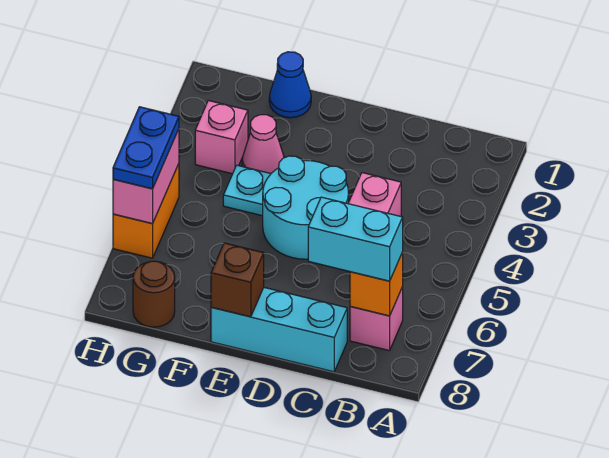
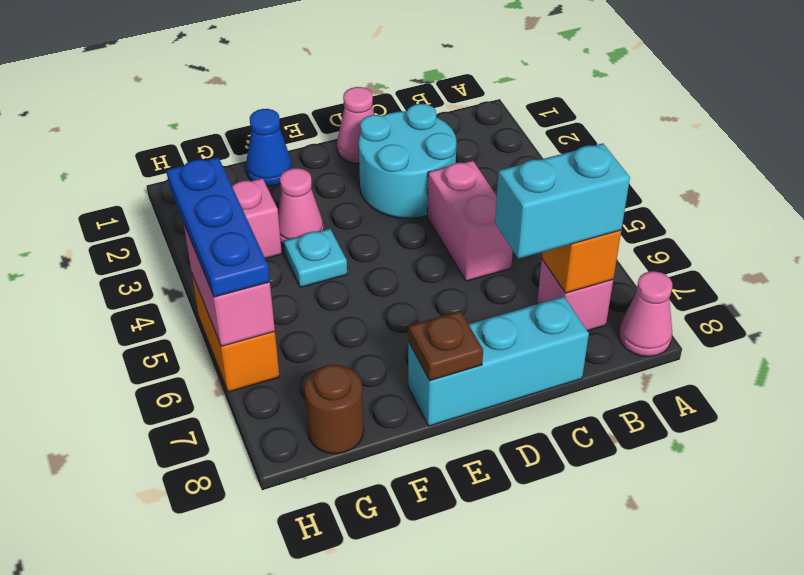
none -> pink cone A8 level 1
none -> pink cone D1 level 1
cyan round brick D4:E5 level 1 -> cyan round brick C2:D3 level 1
brown brick E8 level 2 -> brown plate E8 level 2
blue plate H5:H6 level 3 -> blue plate H4:H6 level 3

